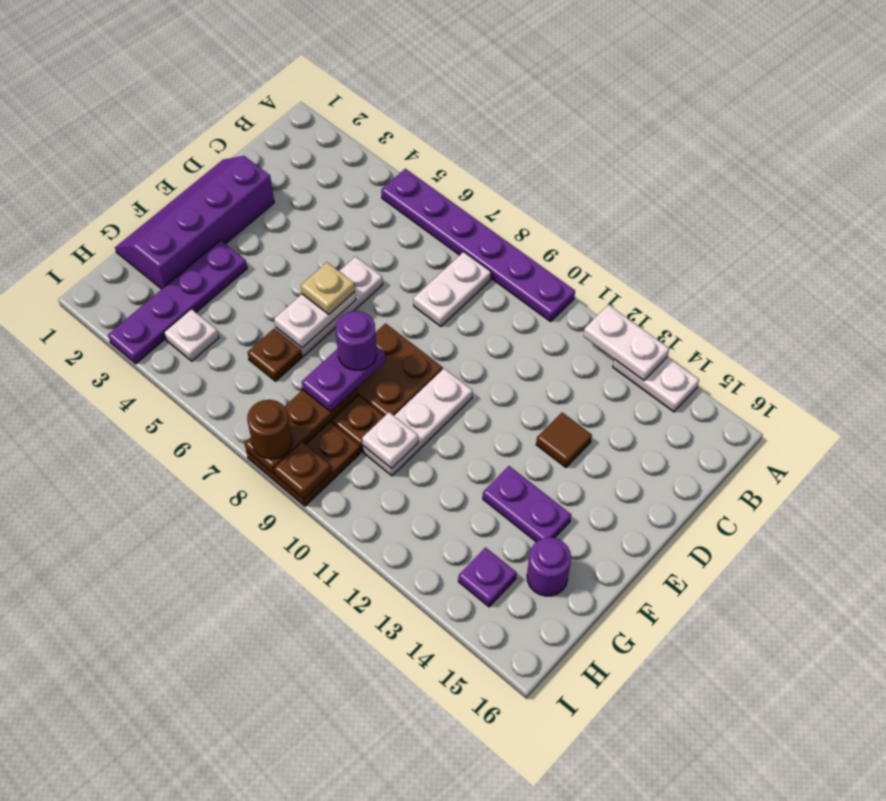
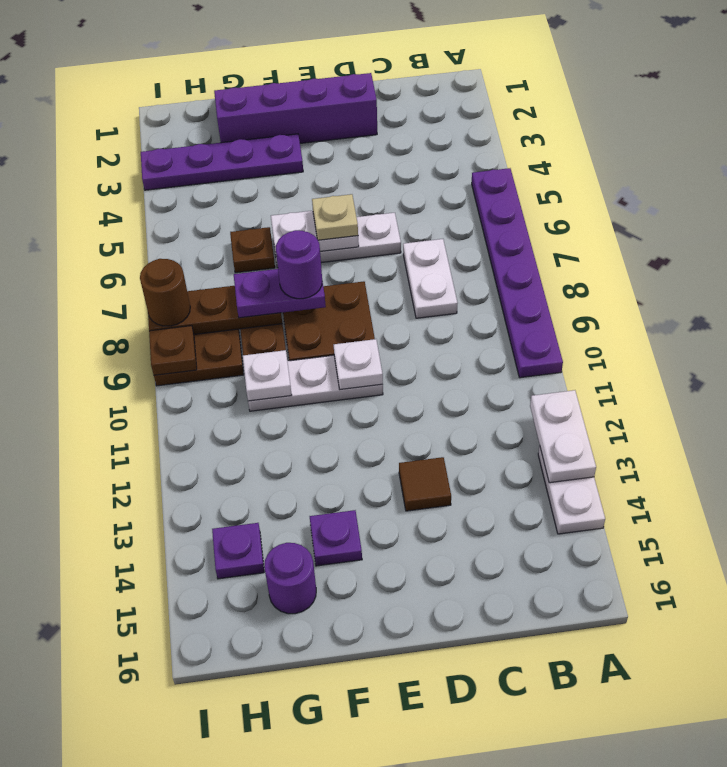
white plate B8:C8 level 1 -> white plate C7:C8 level 1
purple plate F13:F14 level 1 -> purple plate F14 level 1
white plate H4 level 1 -> white plate E10 level 2

